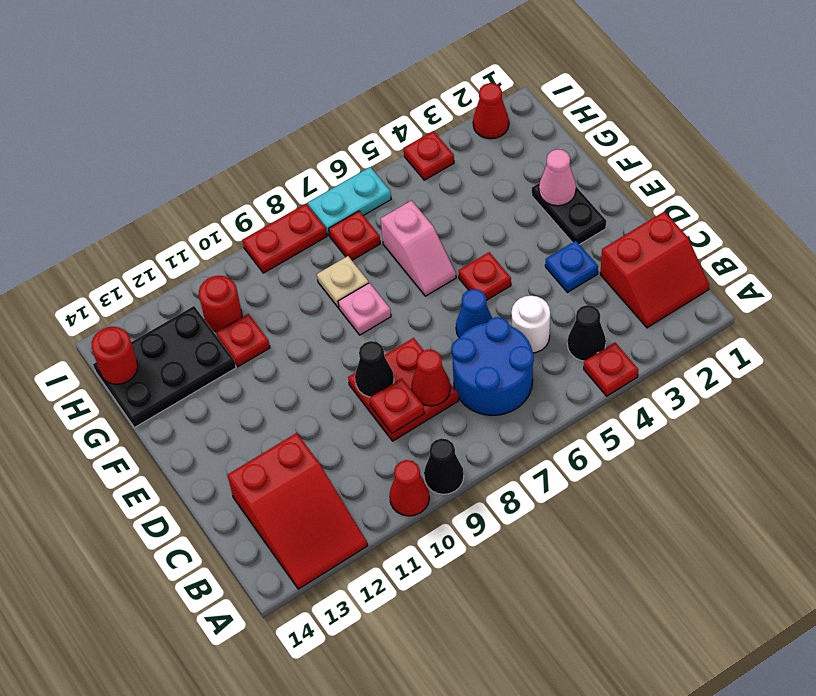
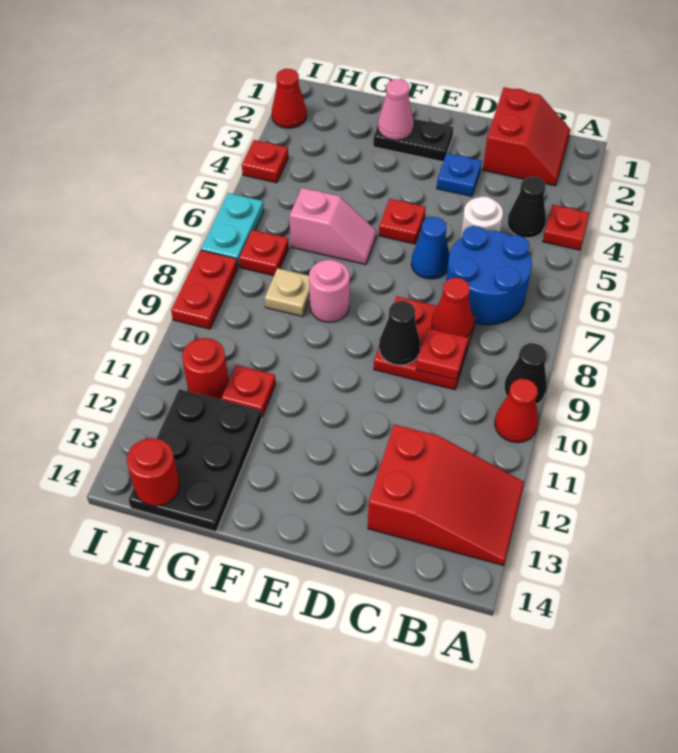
pink plate F8 level 1 -> pink round brick F8 level 1

